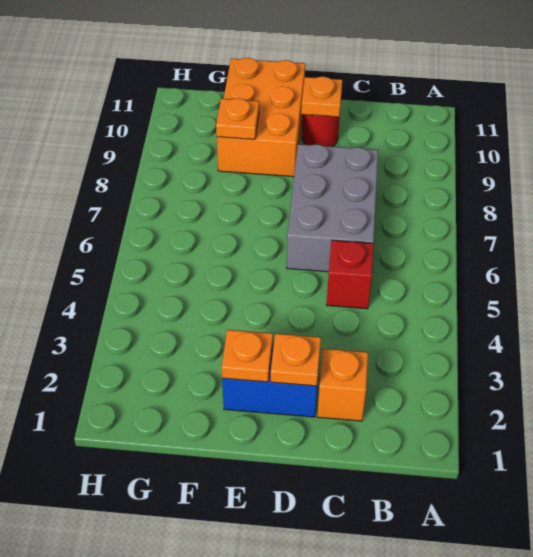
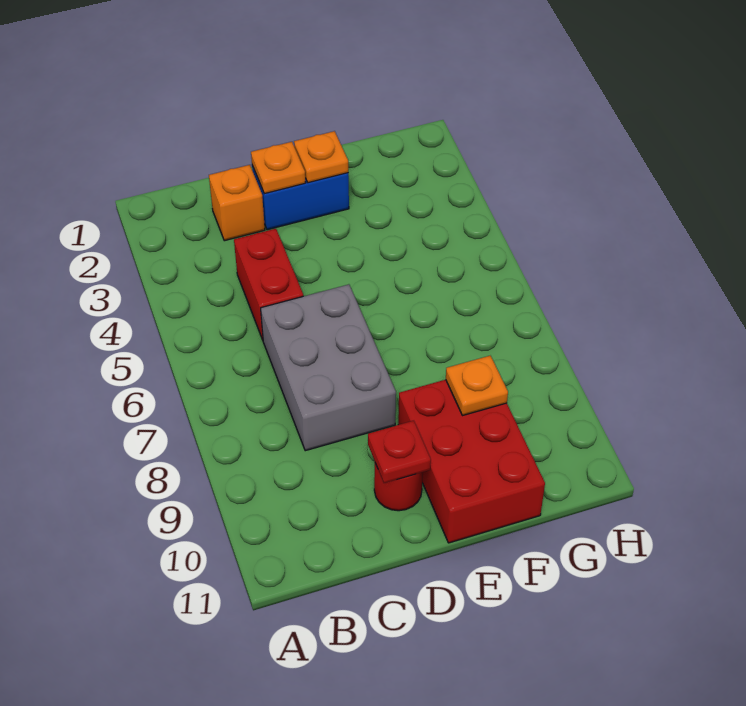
red brick C5 level 1 -> red brick C4:C5 level 1
orange plate D10 level 2 -> red plate D10 level 2
orange brick E9:F11 level 1 -> red brick E9:F11 level 1

